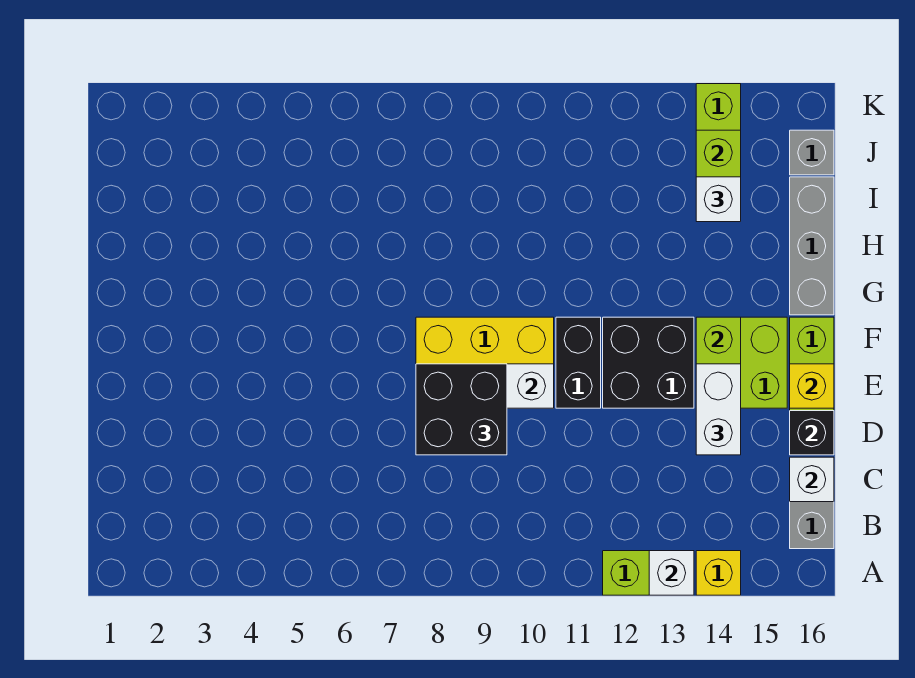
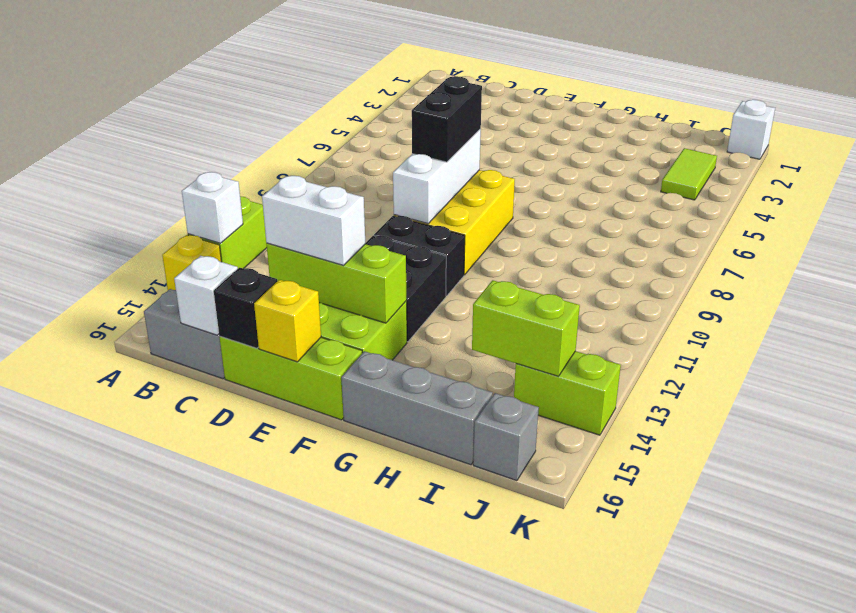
black brick D8:E9 level 3 -> black brick E8:E9 level 3
white brick I14 level 3 -> white brick K1 level 1
none -> lime tile J3:J4 level 1

